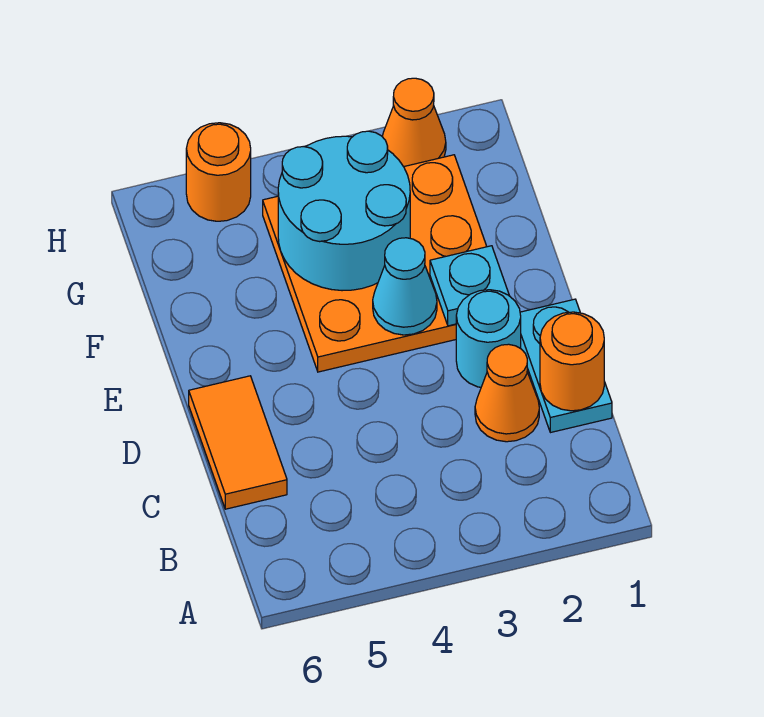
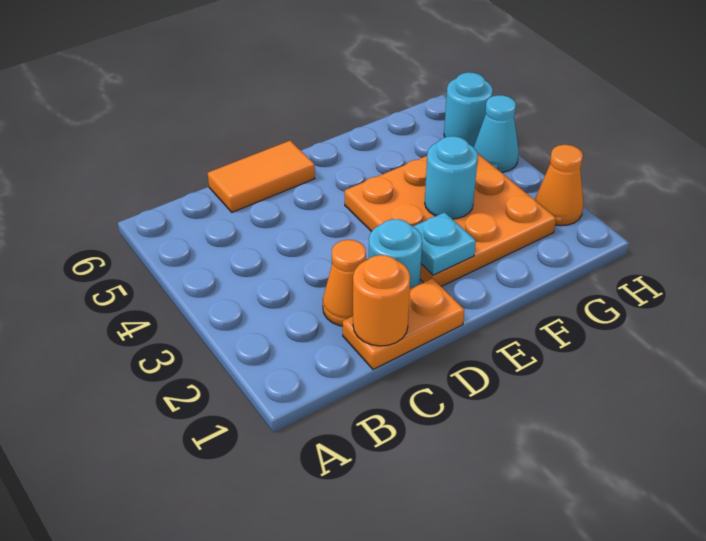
cyan plate C1:D1 level 1 -> orange plate C1:D1 level 1
cyan cone E3 level 2 -> cyan cone H4 level 1
cyan round brick F3:G4 level 2 -> cyan round brick F3 level 2
orange round brick H5 level 1 -> cyan round brick H5 level 1

